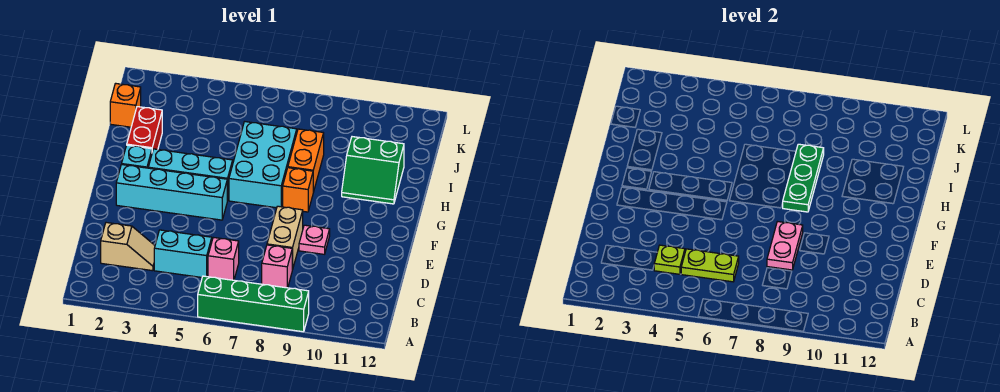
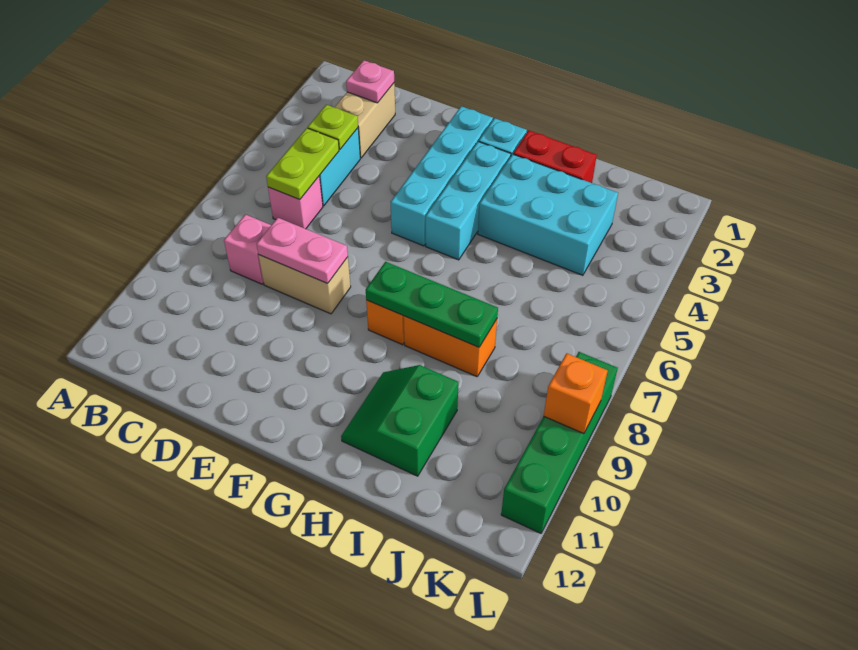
green brick A6:A9 level 1 -> green brick L8:L11 level 1
tan slope C2:C3 level 1 top 2 -> tan brick C2:C3 level 1
pink plate E9 level 1 -> pink plate C2 level 2
cyan brick G6:I7 level 1 -> cyan brick H3:J4 level 1
orange brick J1 level 1 -> orange brick L9 level 2

